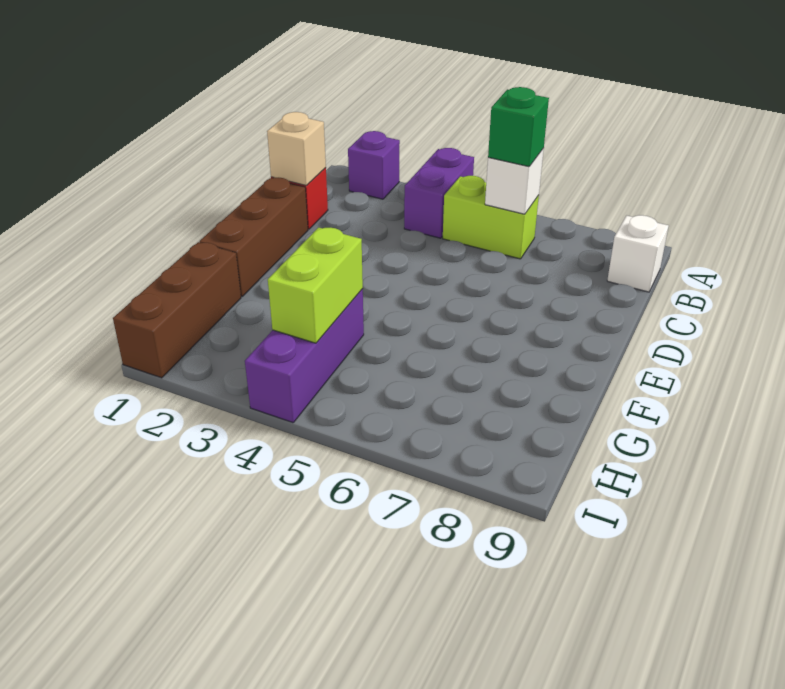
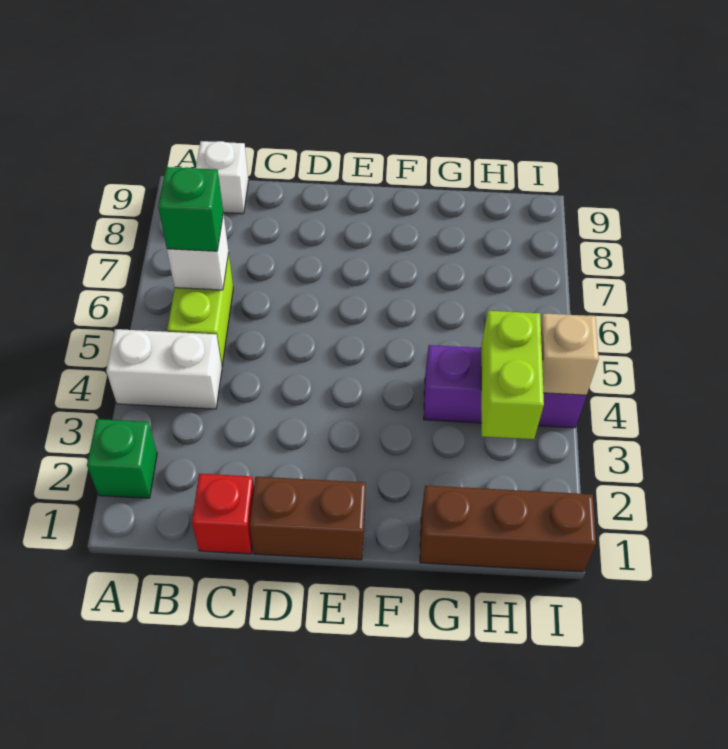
purple brick A2 level 1 -> green brick A2 level 1
purple brick A4:B4 level 1 -> white brick A4:B4 level 1
tan brick C1 level 2 -> tan brick I4 level 2
brown brick D1:F1 level 1 -> brown brick D1:E1 level 1
lime brick G4:H4 level 2 -> lime brick H3:H4 level 2

